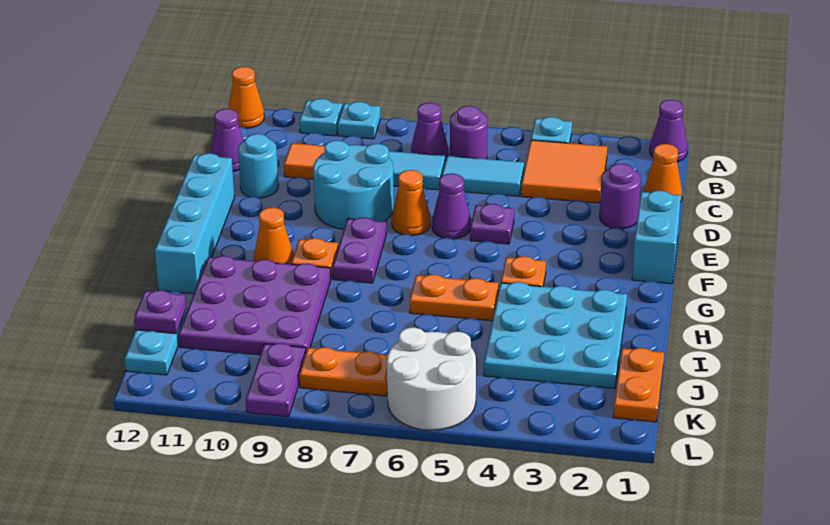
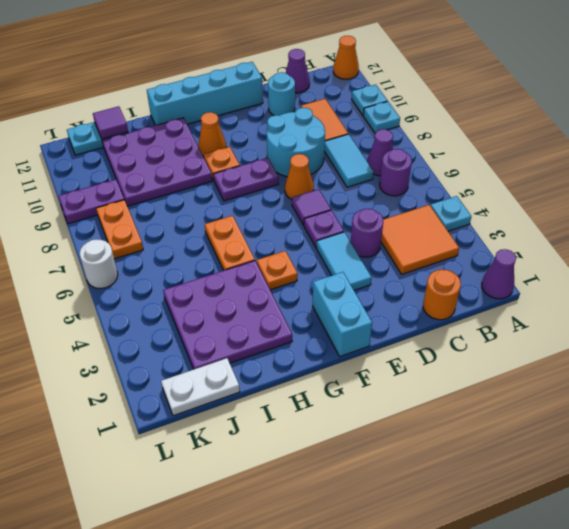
orange cone C1 level 1 -> orange round brick C1 level 1
cyan tile C5:C6 level 1 -> cyan tile E3:E4 level 1
purple round brick D2 level 1 -> purple round brick D4 level 1
cyan brick E1:F1 level 1 -> cyan brick F1:F2 level 1
purple cone E6 level 1 -> purple tile E6 level 1
cyan plate H2:J4 level 1 -> purple plate H2:J4 level 1
orange plate J1:K1 level 1 -> white plate J1:K1 level 1
purple plate J12 level 2 -> purple tile J12 level 2
white round brick K5:L6 level 1 -> white round brick L6 level 1

